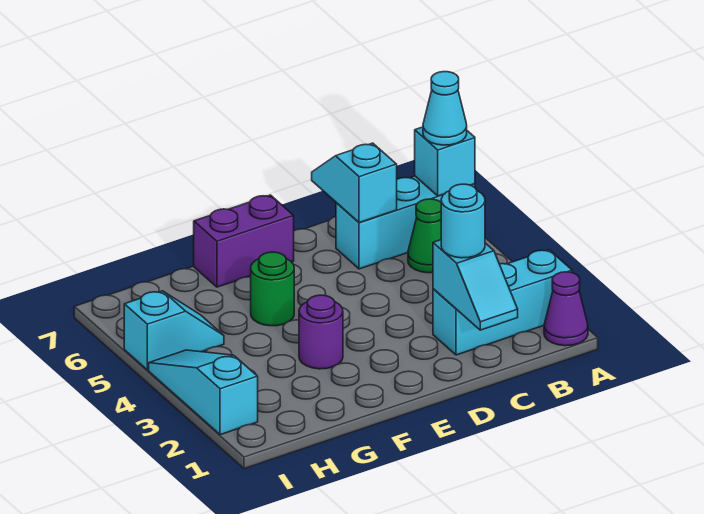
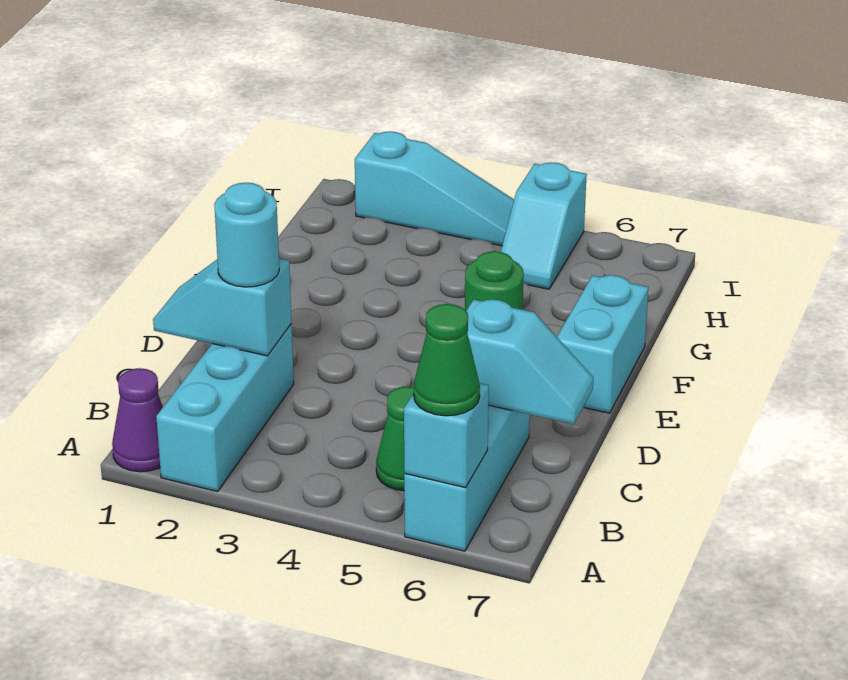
cyan cone A6 level 3 -> green cone A6 level 3
purple brick E7:F7 level 1 -> cyan brick E7:F7 level 1
purple round brick F3 level 1 -> none

